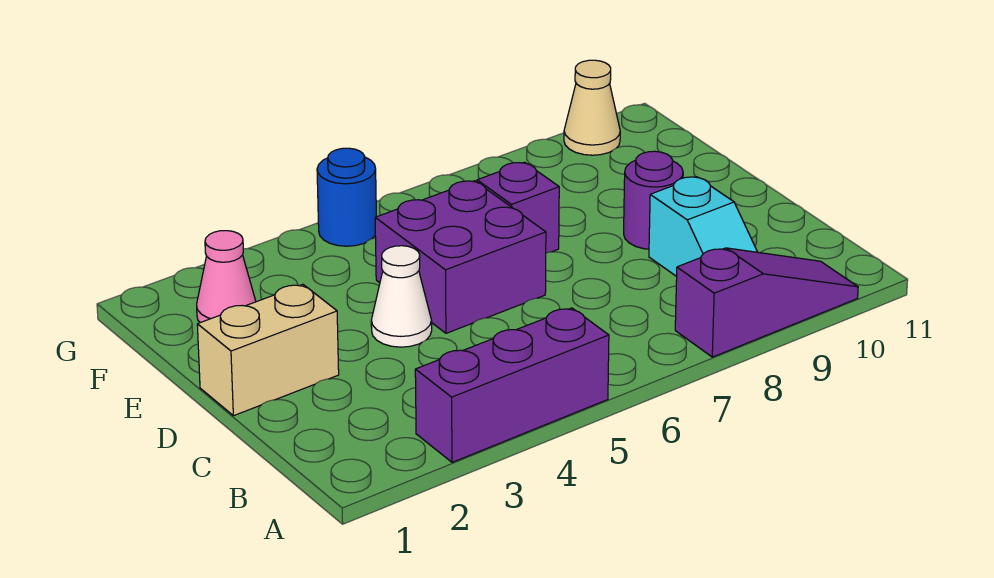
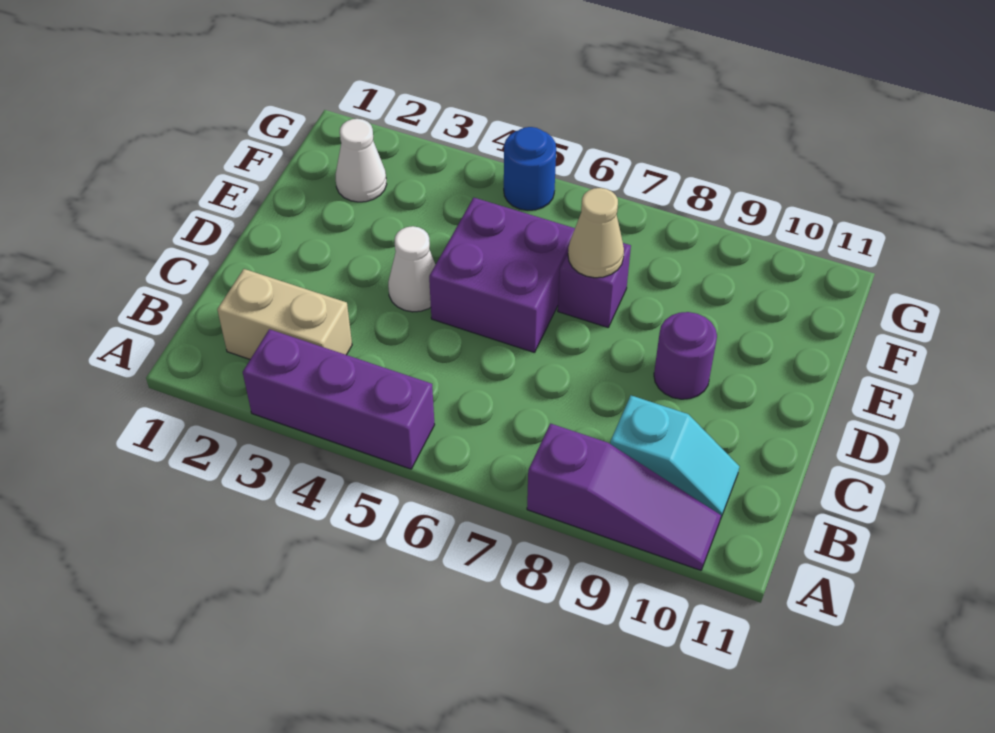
cyan slope B9:C9 level 1 top C -> cyan slope B9:B10 level 1 top 9
tan brick D1:D2 level 1 -> tan brick B2:B3 level 1
pink cone F2 level 1 -> white cone F2 level 1
tan cone G10 level 1 -> tan cone E7 level 2

